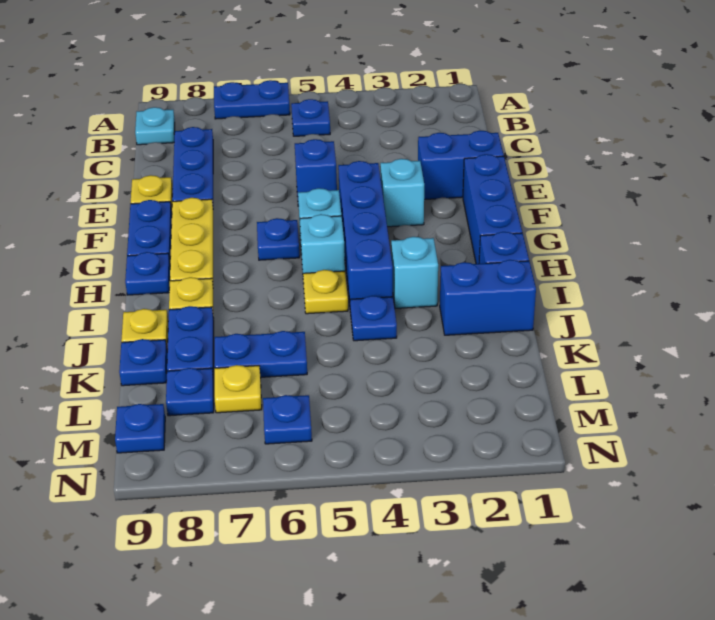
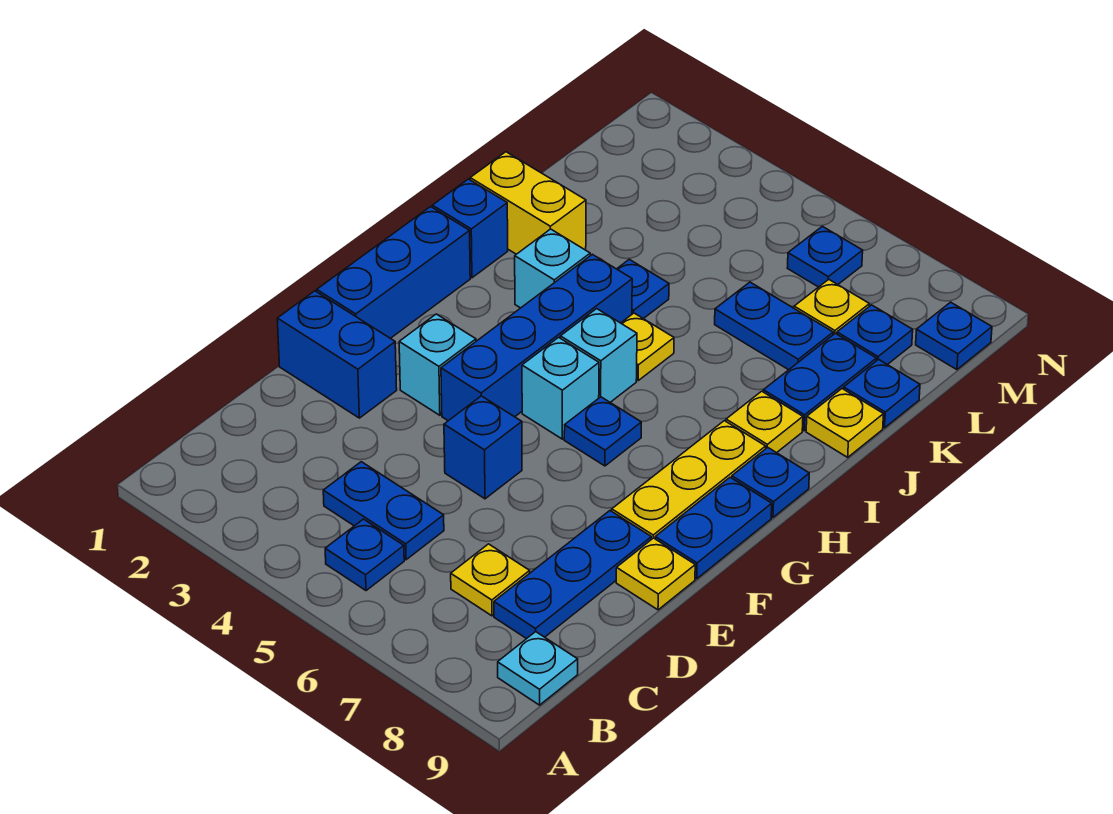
blue plate A6:A7 level 1 -> blue plate C4:C5 level 1
none -> yellow plate C7 level 1
blue brick J1:J2 level 1 -> yellow brick J1:J2 level 1

